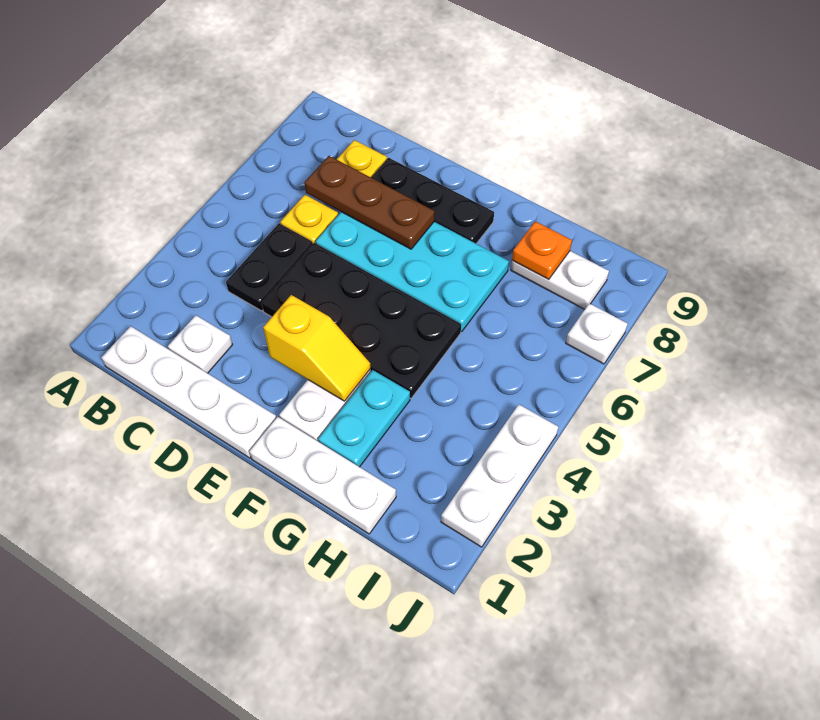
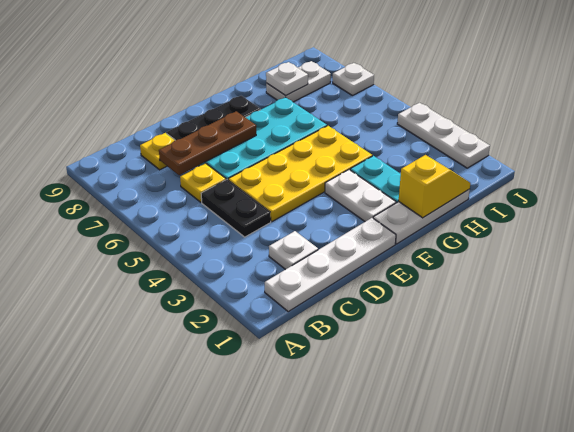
black plate D4:G5 level 1 -> yellow plate D4:G5 level 1
yellow slope E3:F3 level 2 top E -> yellow slope G1:H1 level 2 top G
orange plate H8 level 2 -> white plate H8 level 2

